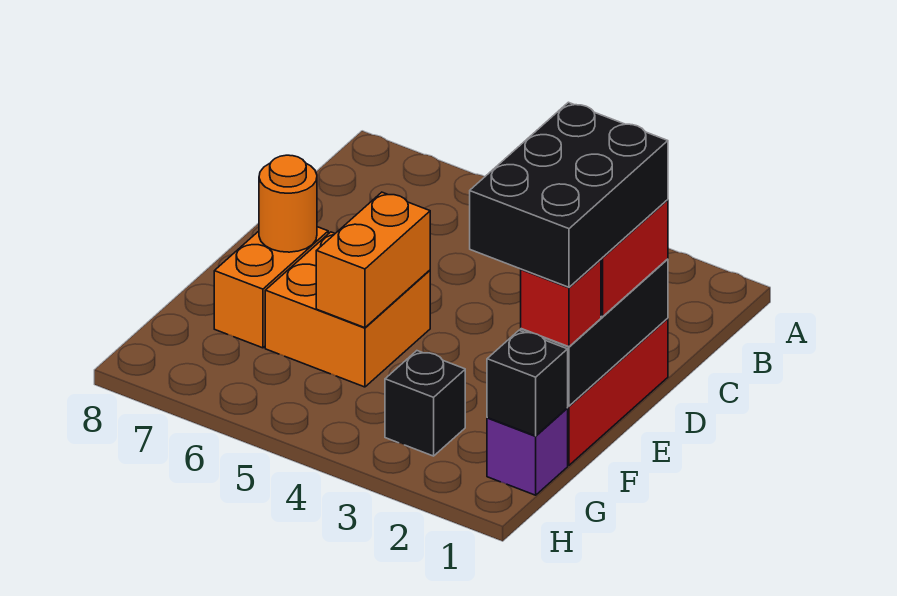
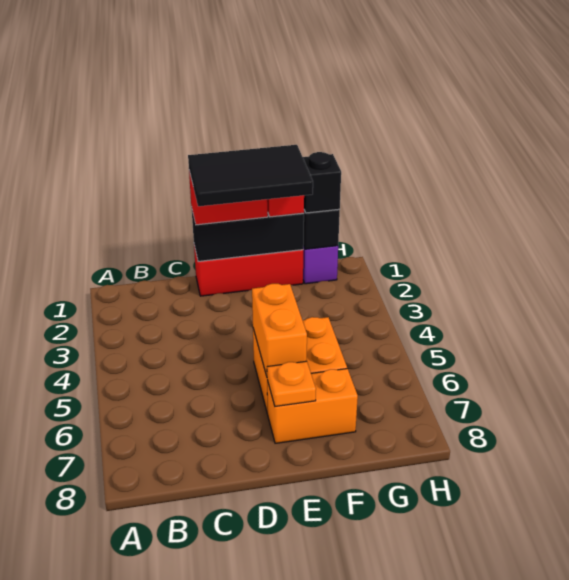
black brick D1:F2 level 4 -> black tile D1:F2 level 4
orange brick E5:F5 level 2 -> orange brick E5:E6 level 2
orange round brick E7 level 2 -> orange plate E7 level 2
black brick G3 level 1 -> black brick G1 level 3

